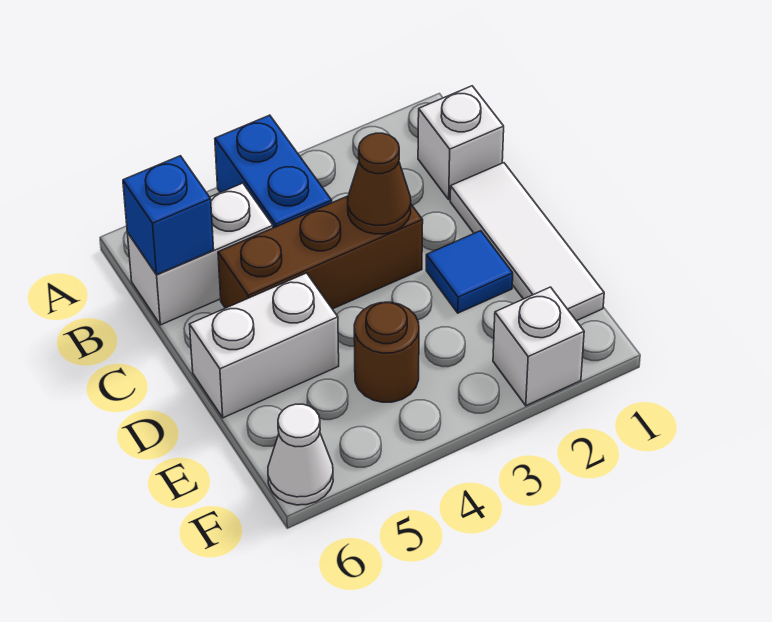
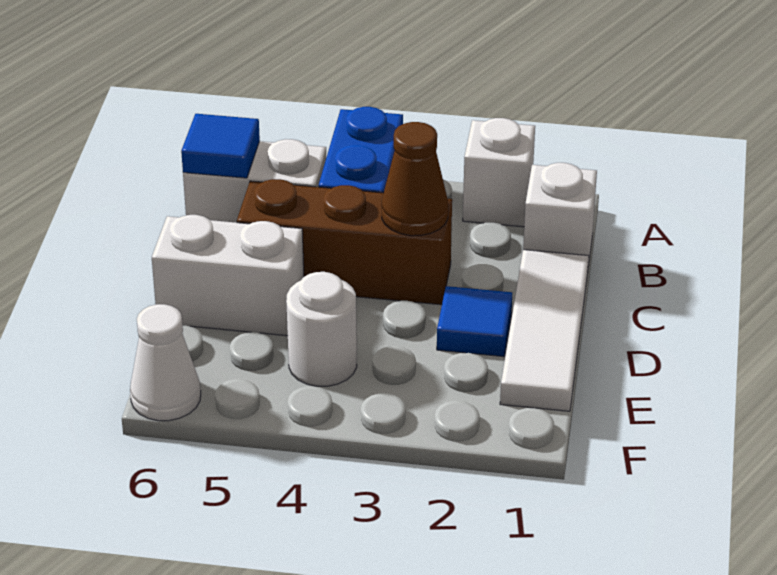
blue brick B6 level 2 -> blue tile B6 level 2
brown round brick E4 level 1 -> white round brick E4 level 1
white brick F2 level 1 -> white brick A2 level 1

